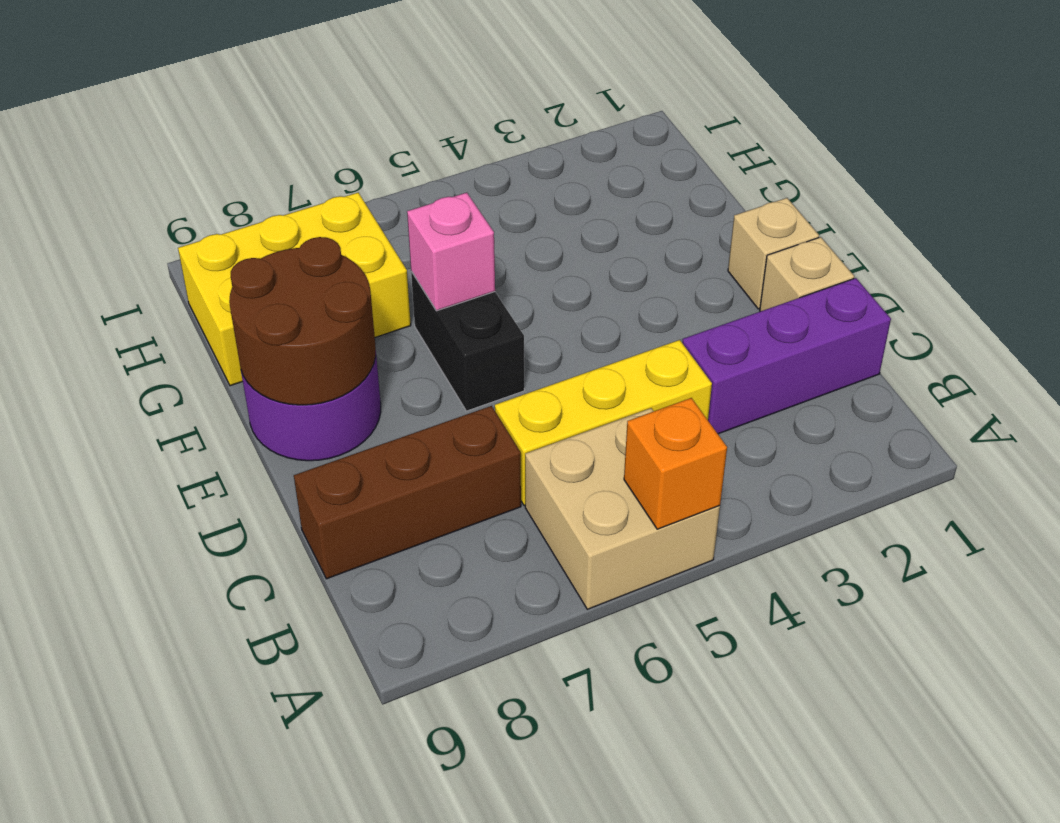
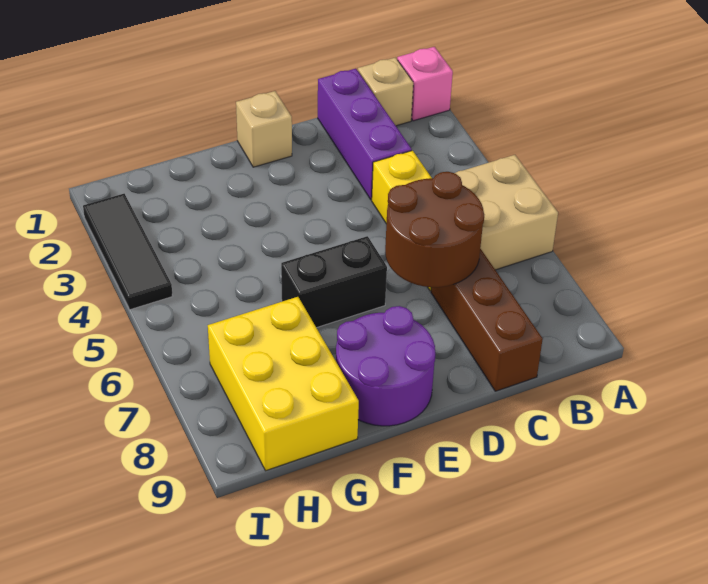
orange brick A5 level 2 -> none
tan brick D1 level 1 -> tan brick B1 level 1
brown round brick E8:F9 level 2 -> brown round brick C6:D7 level 2
pink brick F6 level 2 -> pink brick A1 level 1
none -> black tile I2:I4 level 1

